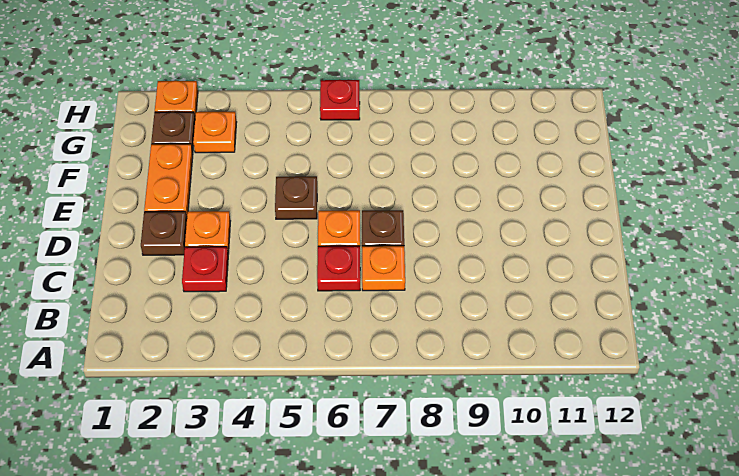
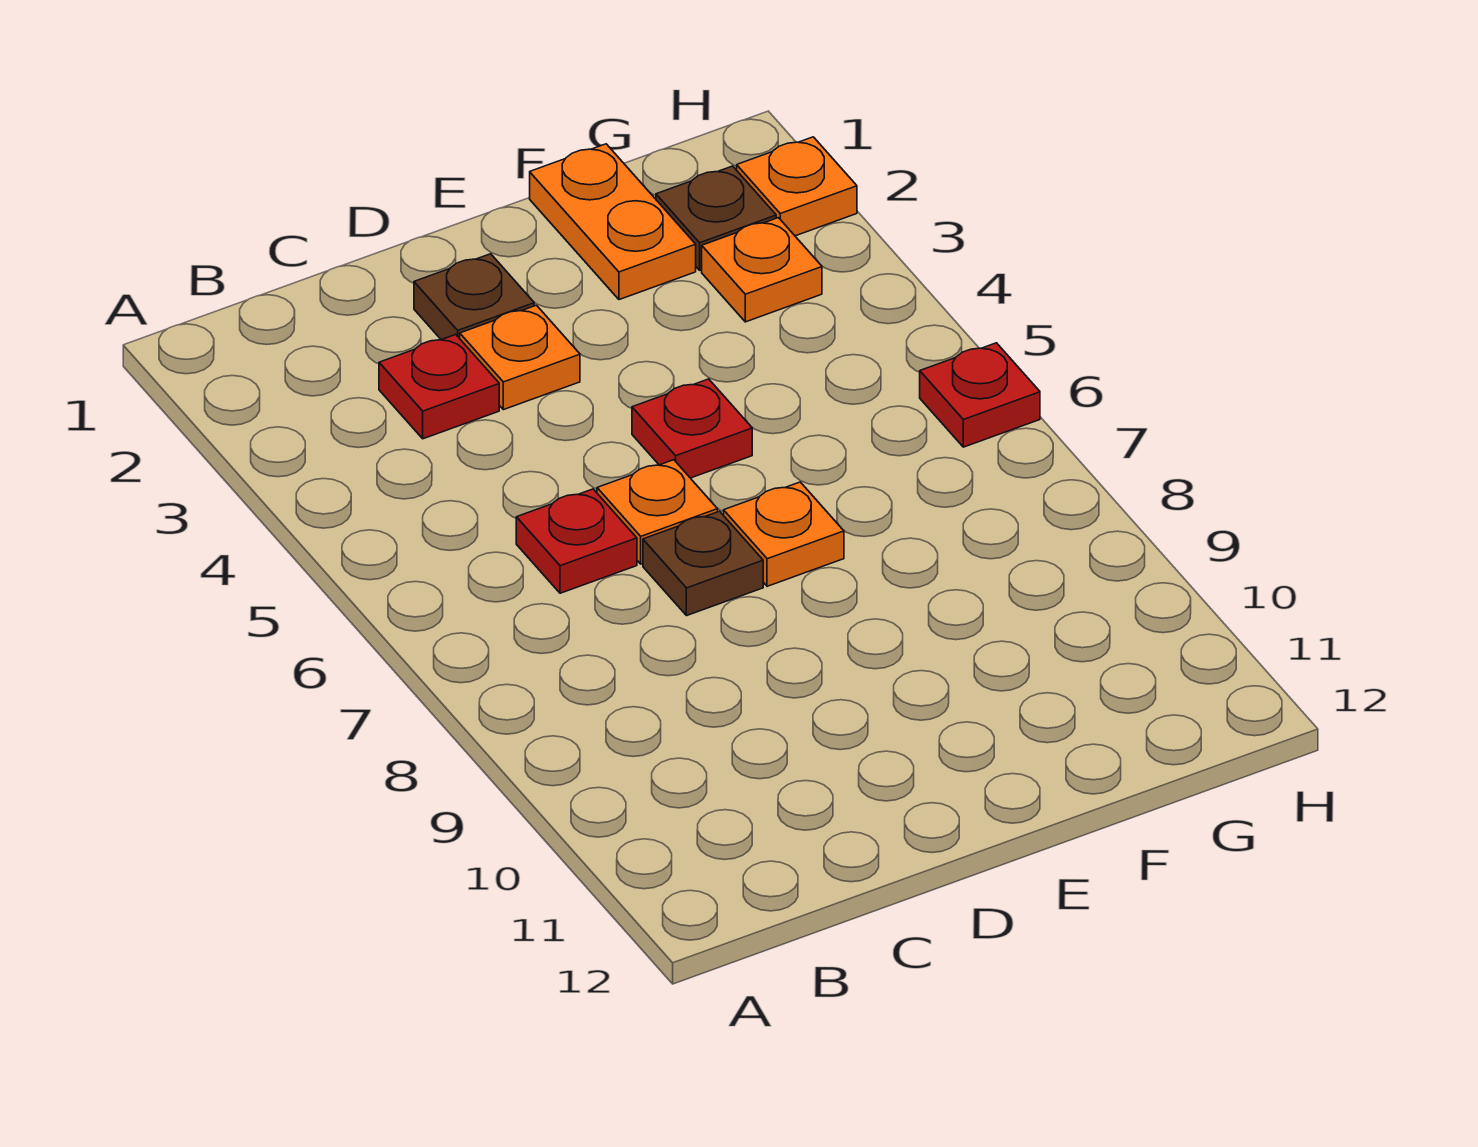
orange plate C7 level 1 -> orange plate E7 level 1
orange plate E2:F2 level 1 -> orange plate F1:F2 level 1
brown plate E5 level 1 -> red plate E5 level 1

